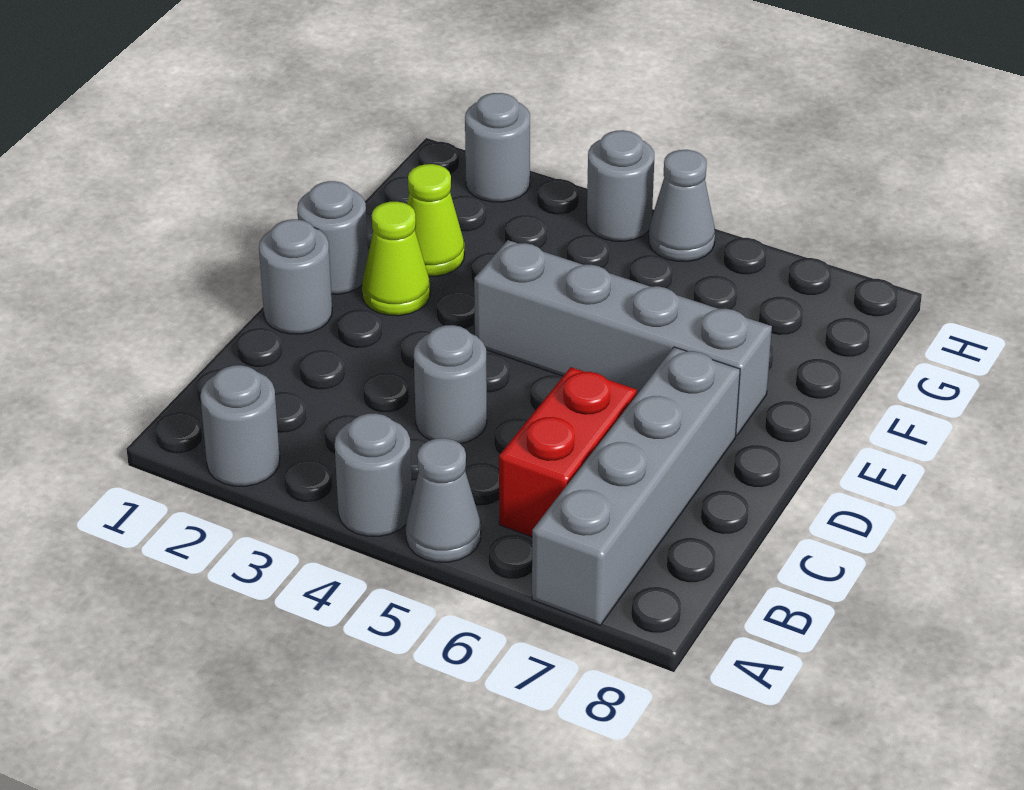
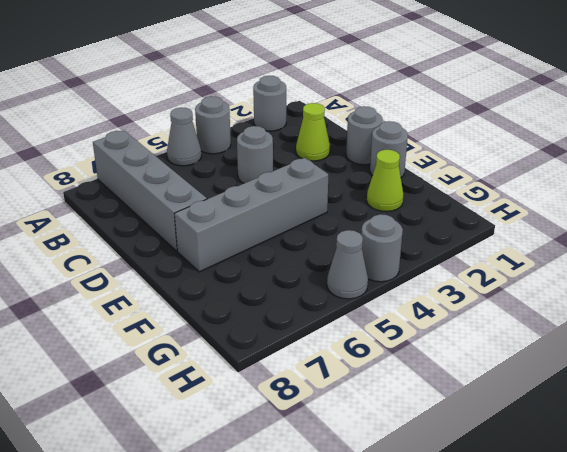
red brick B6:C6 level 1 -> none
lime cone E2 level 1 -> lime cone C2 level 1
grey round brick H2 level 1 -> none

